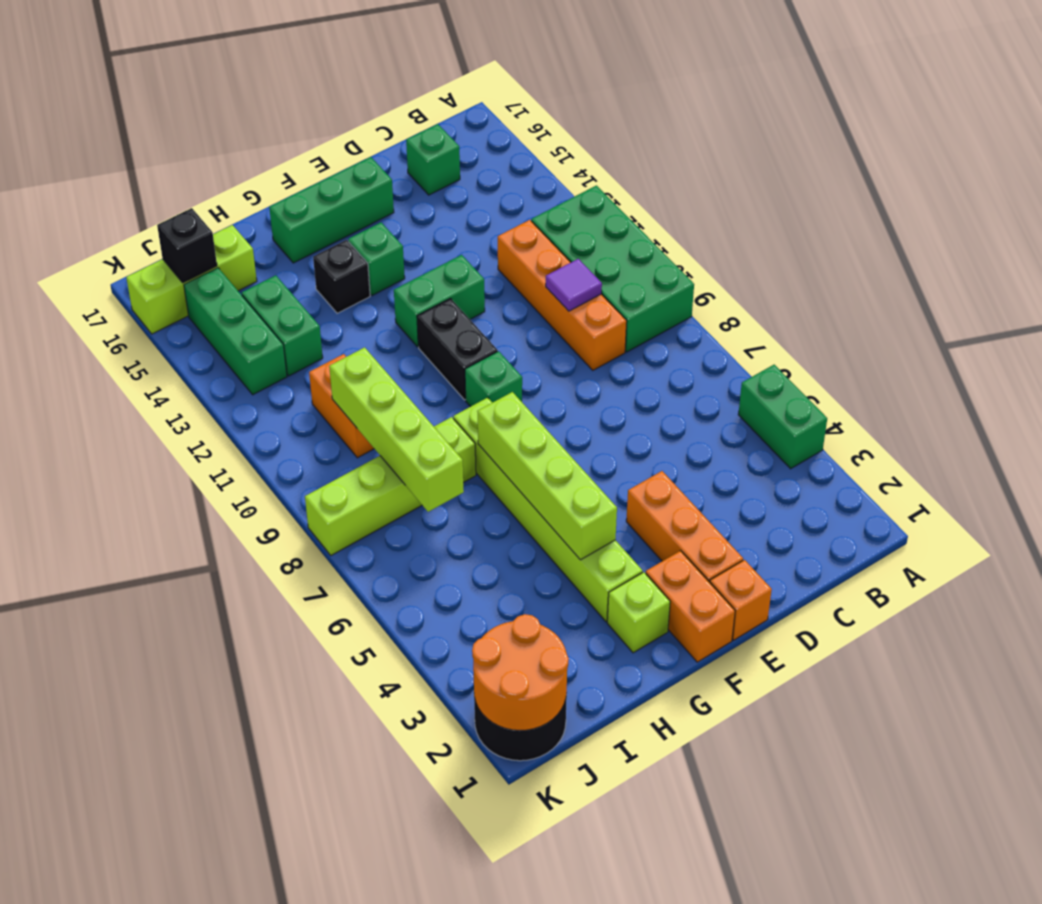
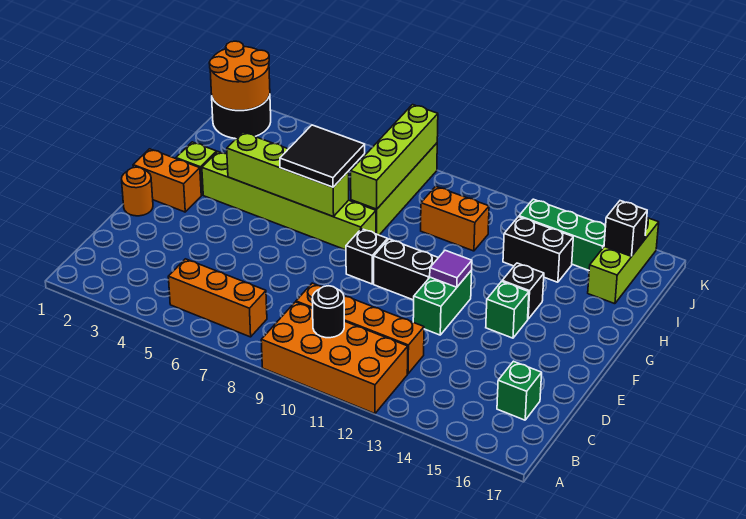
green brick A4:A5 level 1 -> none
green brick A9:B12 level 1 -> orange brick A9:B12 level 1
none -> black round brick B10 level 2
purple tile C10 level 2 -> purple tile F12 level 2
orange brick E1 level 1 -> orange round brick E1 level 1
orange brick E2:E4 level 1 -> orange brick B5:B7 level 1
green brick E16:G16 level 1 -> none
green brick F9 level 1 -> black brick F9 level 1
none -> black tile G6:H7 level 3
lime brick I7:I10 level 2 -> lime brick H8:K8 level 2
green brick I13:I14 level 1 -> black brick I13:I14 level 1

